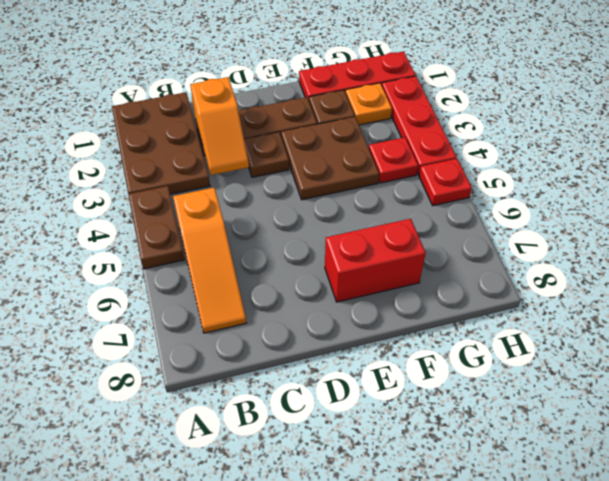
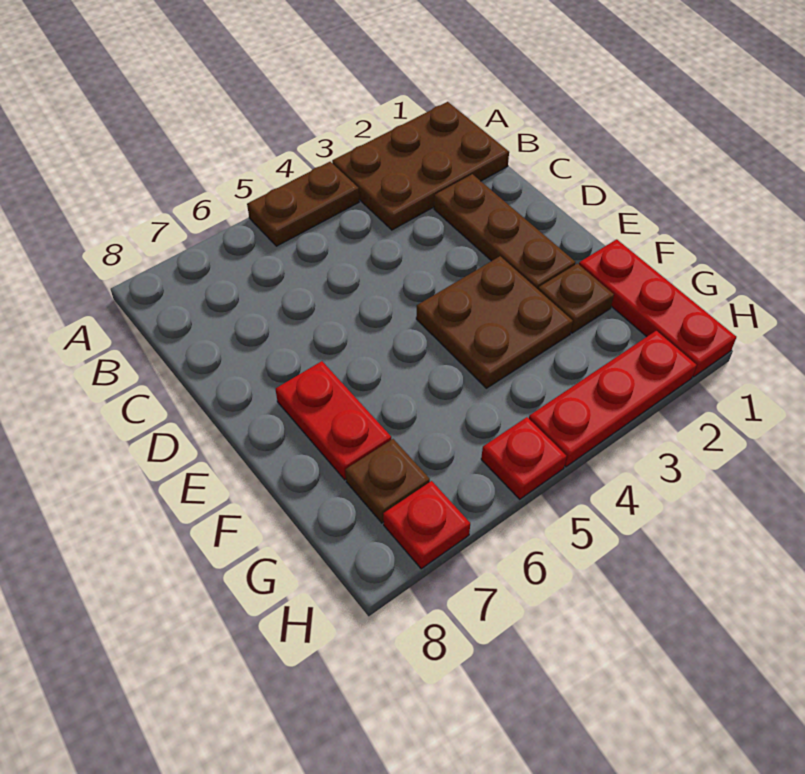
orange slope B5:B7 level 1 top 5 -> none
orange slope C2:C3 level 2 top 2 -> none
brown plate D3 level 1 -> brown plate G7 level 1
red brick E7:F7 level 1 -> red plate E7:F7 level 1
orange plate G2 level 1 -> none
red plate G4 level 1 -> red plate H7 level 1

